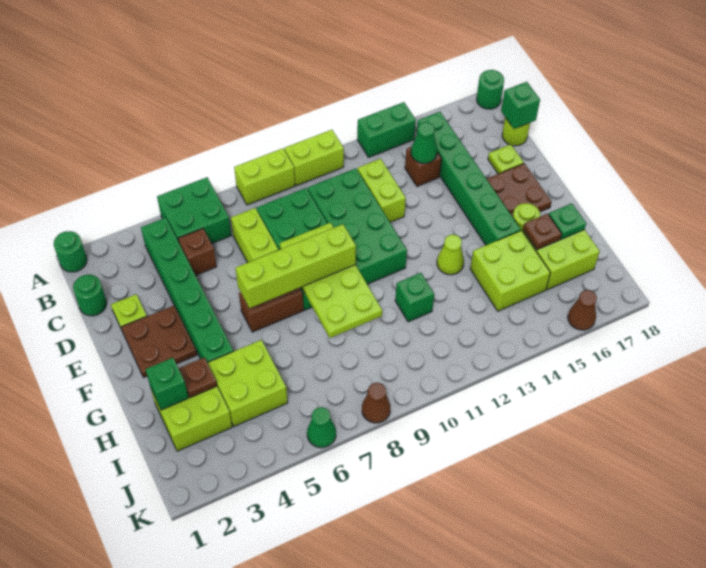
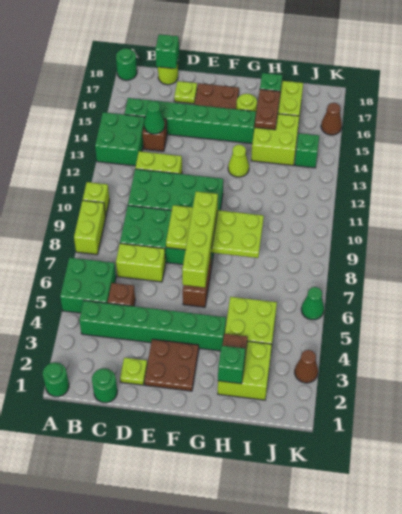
lime brick A10:A11 level 1 -> lime brick A10 level 1
green brick A13:A14 level 1 -> green brick A13:B14 level 1
green brick H11 level 1 -> green brick J14 level 1
brown plate H16 level 2 -> brown plate H15:H16 level 2
brown cone K8 level 1 -> brown cone K3 level 1

